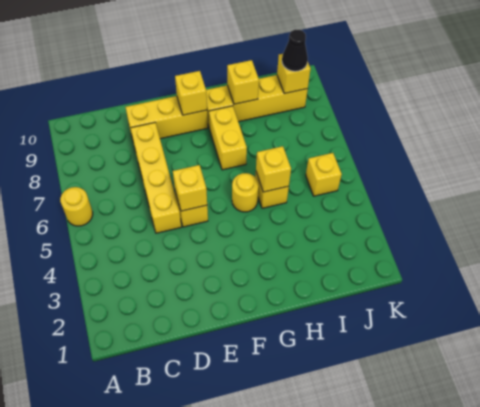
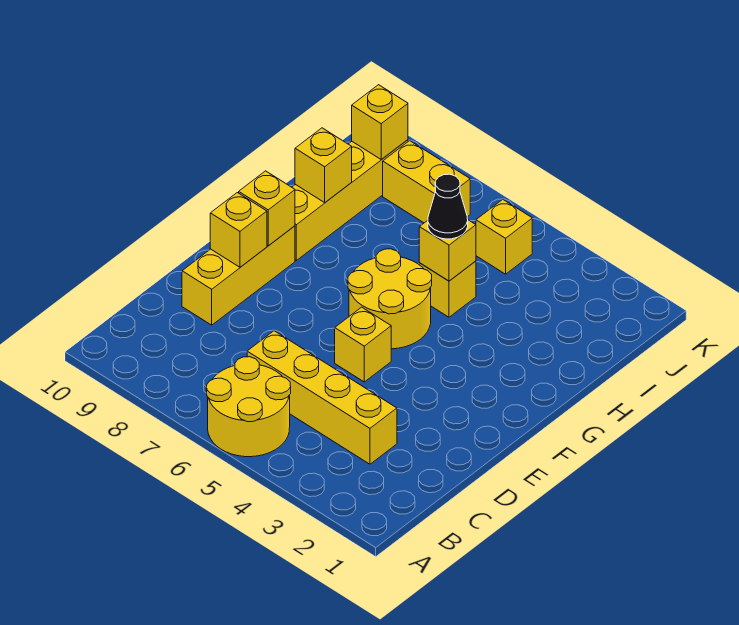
yellow round brick A6 level 1 -> yellow round brick A5:B6 level 1
yellow brick D5:D8 level 1 -> yellow brick C3:C6 level 1
yellow brick E5 level 2 -> yellow brick E9 level 2
yellow round brick G5 level 1 -> yellow round brick F5:G6 level 1
yellow brick G7:G8 level 1 -> yellow brick J7:J8 level 1
black cone J9 level 3 -> black cone H5 level 3

